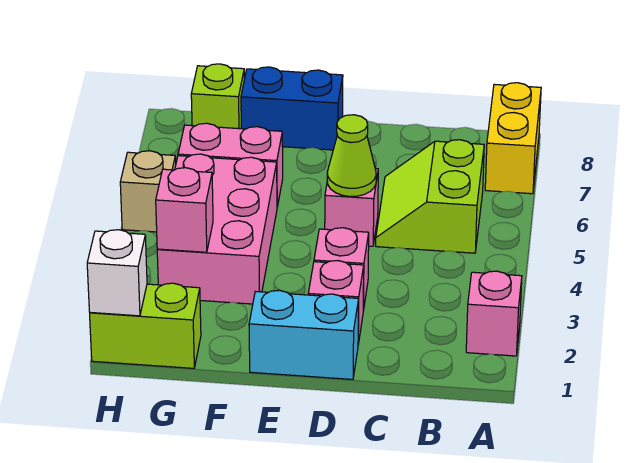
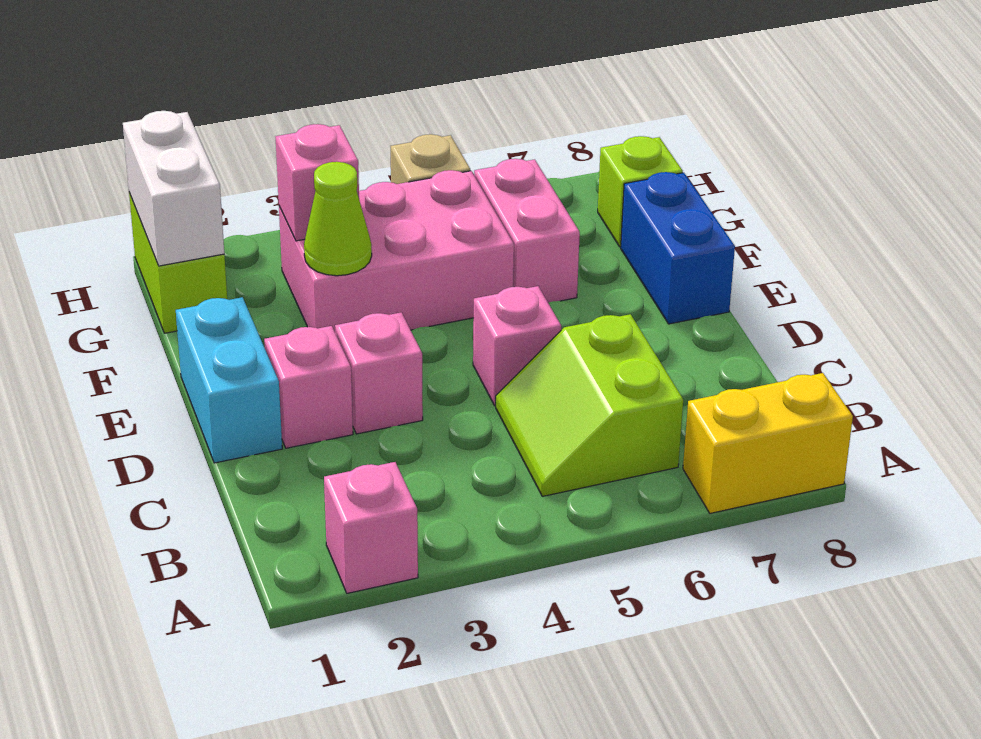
lime slope B5:C6 level 1 top B -> lime slope B5:C6 level 1 top 6
lime cone D5 level 2 -> lime cone F3 level 2
white brick H1 level 2 -> white brick G1:H1 level 2

